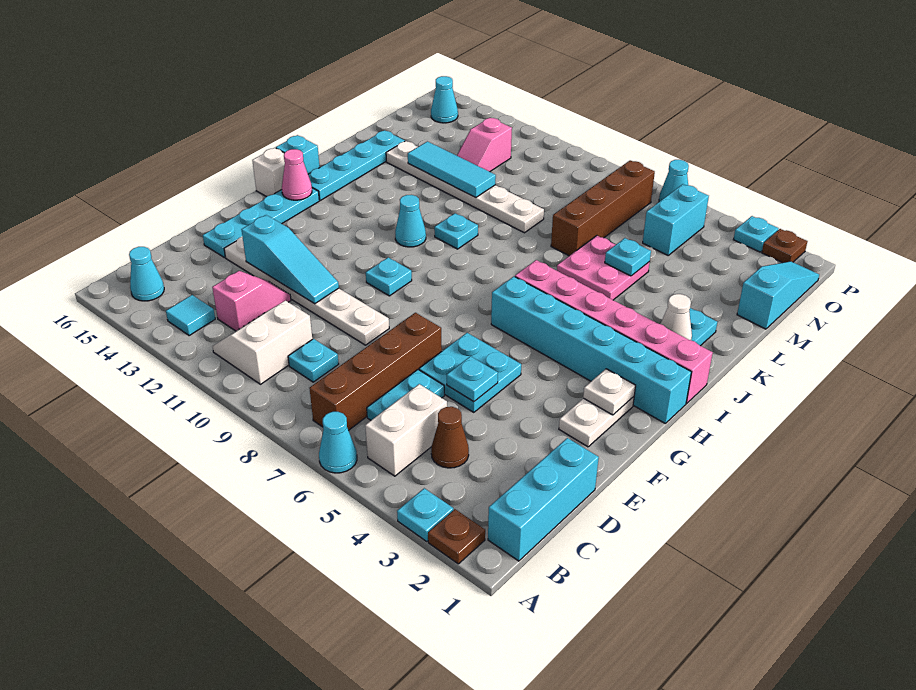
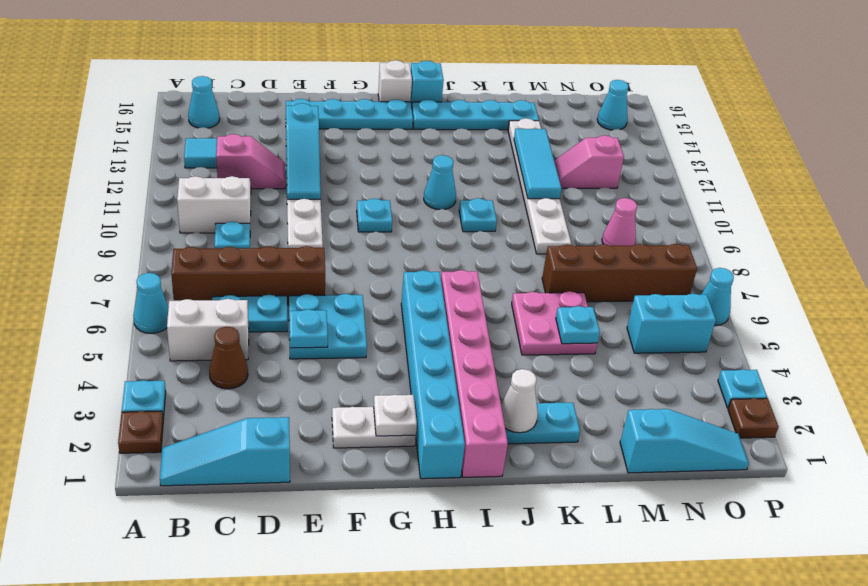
cyan brick B1:D1 level 1 -> cyan slope B1:D1 level 1 top D
pink cone H15 level 2 -> pink cone N9 level 1

